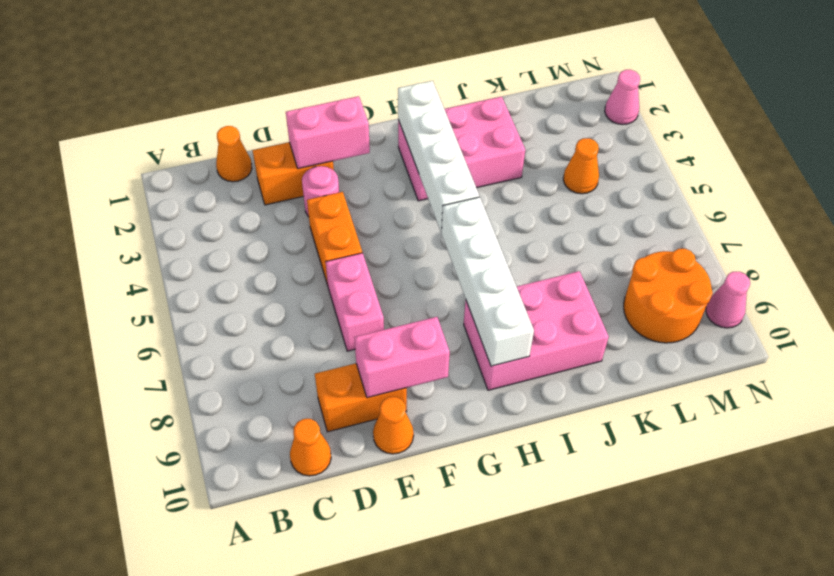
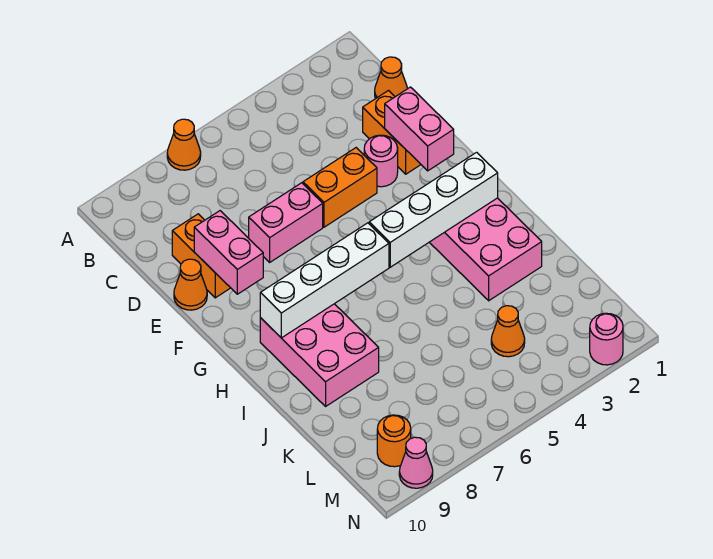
orange cone C10 level 1 -> orange cone A7 level 1
orange round brick L8:M9 level 1 -> orange round brick M9 level 1
pink cone N2 level 1 -> pink round brick N2 level 1

